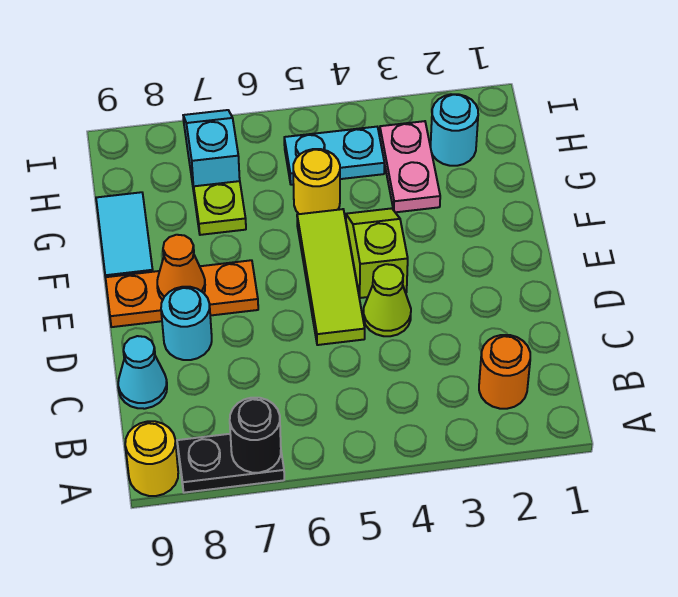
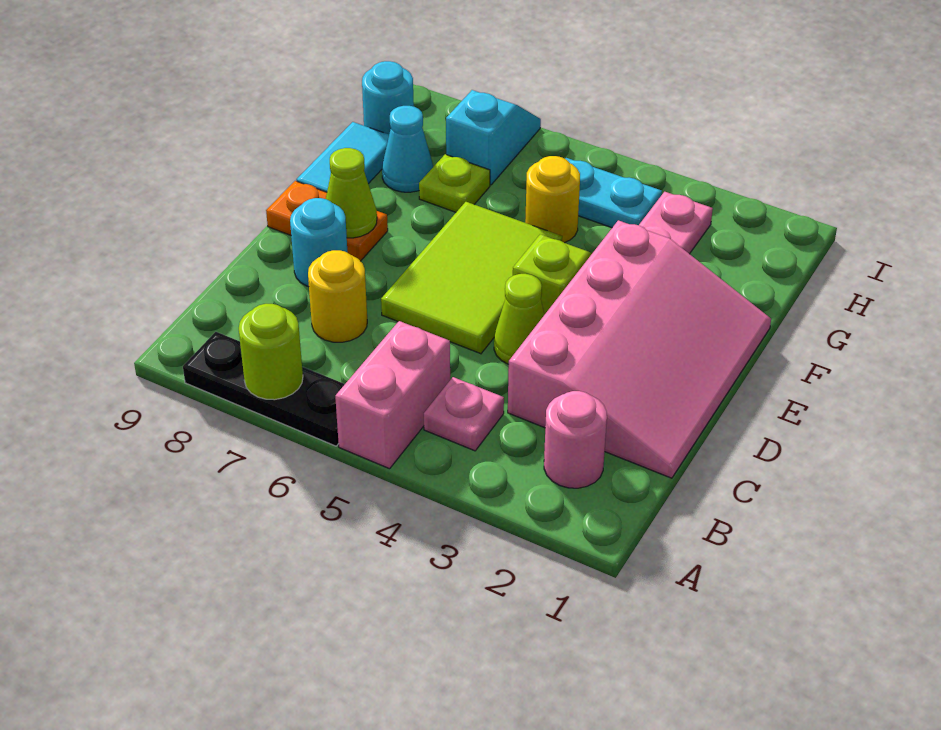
none -> pink brick A5:B5 level 1
black plate A7:A8 level 1 -> black plate A6:A8 level 1
black round brick A7 level 2 -> lime round brick A7 level 2
yellow round brick A9 level 1 -> yellow round brick C7 level 1
orange round brick B2 level 1 -> pink round brick B2 level 1
none -> pink plate B4 level 1
none -> pink slope C1:F3 level 1 top 3
cyan cone C9 level 1 -> cyan cone G8 level 1
lime tile D5:F5 level 1 -> lime tile D5:F6 level 1
orange plate E7:E9 level 1 -> orange plate E8:E9 level 1
orange cone E8 level 2 -> lime cone E8 level 2
cyan round brick H2 level 1 -> cyan round brick H9 level 1

